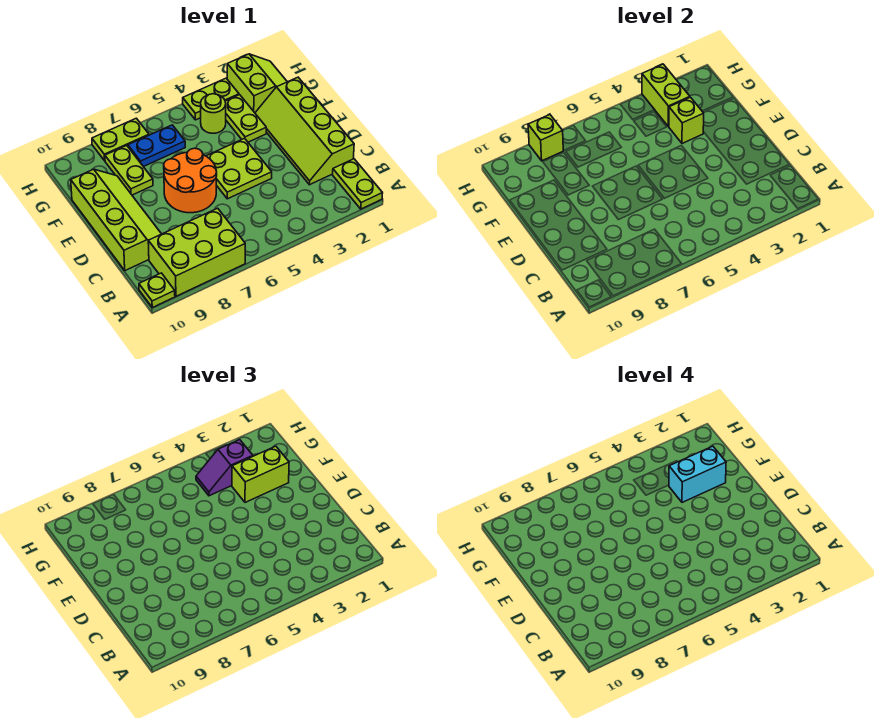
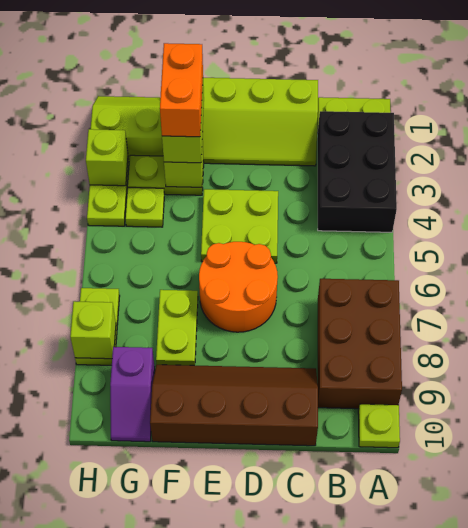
none -> black brick A2:B4 level 1
lime brick A7:B9 level 1 -> brown brick A7:B9 level 1
lime slope C9:F10 level 1 top 10 -> brown slope C9:F10 level 1 top 10
cyan brick F2:F3 level 4 -> orange brick F2:F3 level 4
lime plate F8:G8 level 1 -> lime plate F7:F8 level 1
lime brick G3:H3 level 2 -> lime brick H3 level 2
purple slope G3:G4 level 3 top 3 -> purple slope G9:G10 level 1 top 9
lime round brick G4 level 1 -> lime plate G4 level 1
blue plate G6:G7 level 1 -> none

